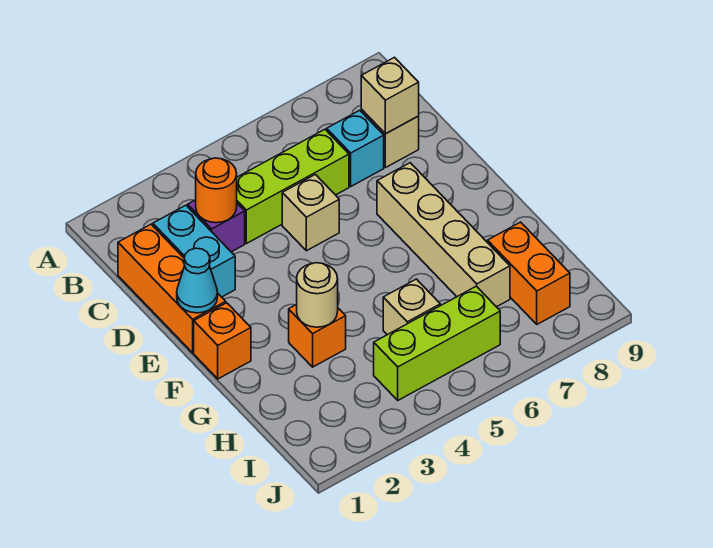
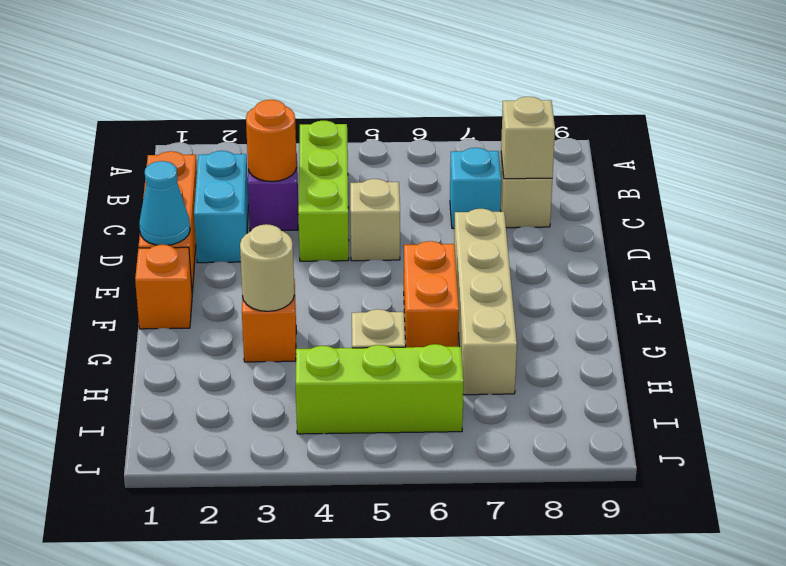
lime brick C4:C6 level 1 -> lime brick B4:D4 level 1
orange brick H8:I8 level 1 -> orange brick F6:G6 level 1

